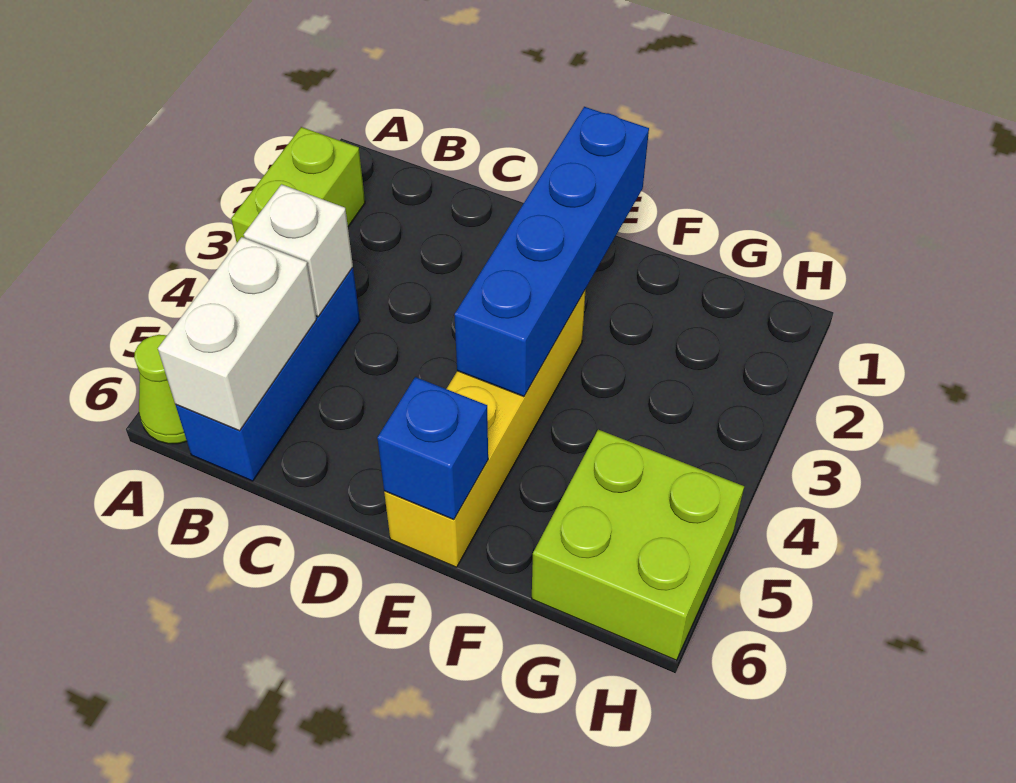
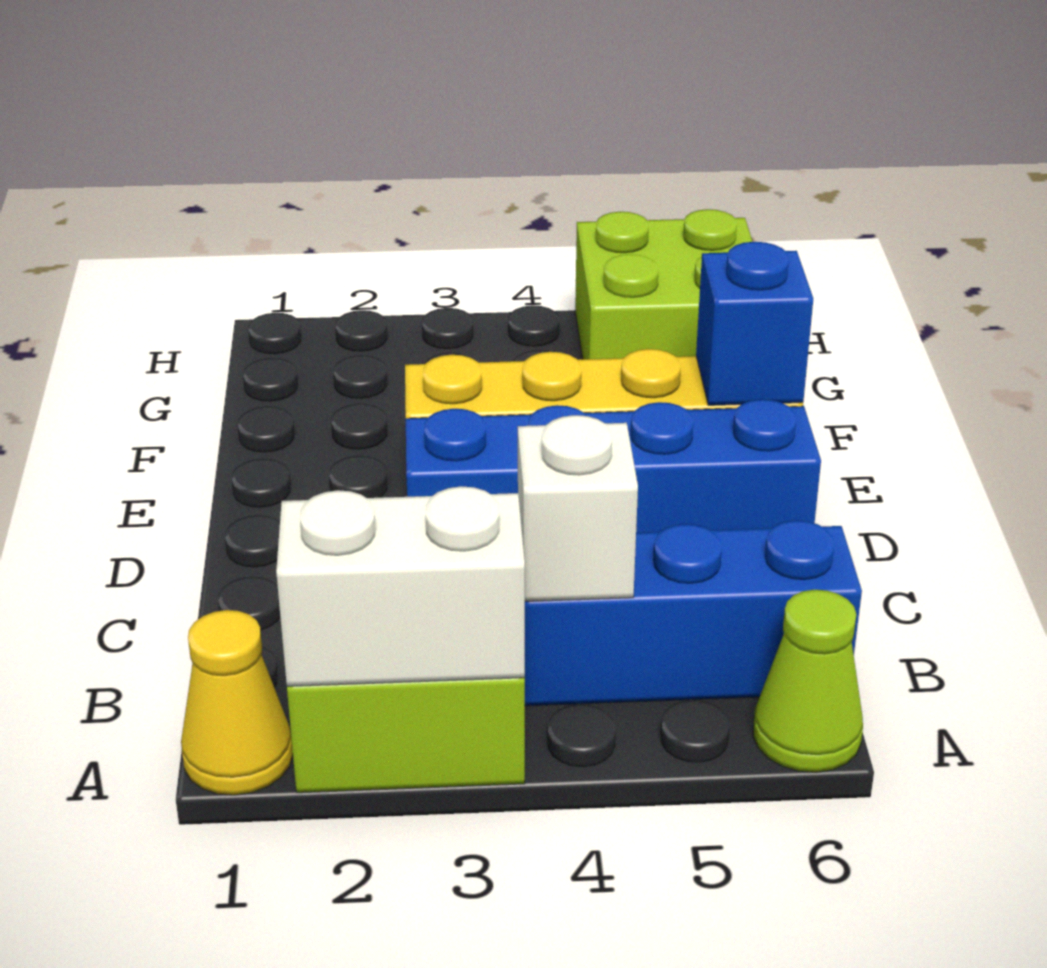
none -> yellow cone A1 level 1
white brick B5:B6 level 2 -> white brick A2:A3 level 2
blue brick E1:E4 level 2 -> blue brick D3:D6 level 1

